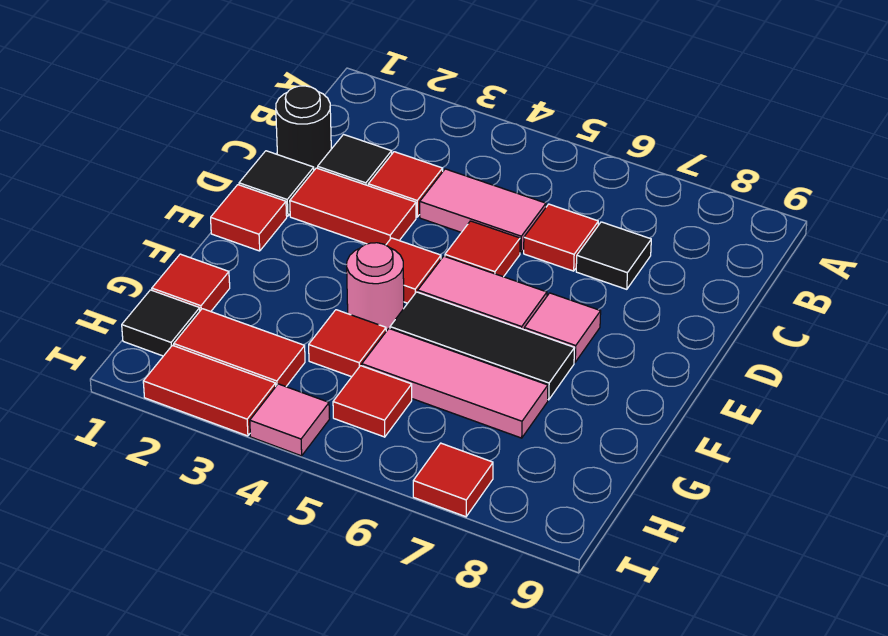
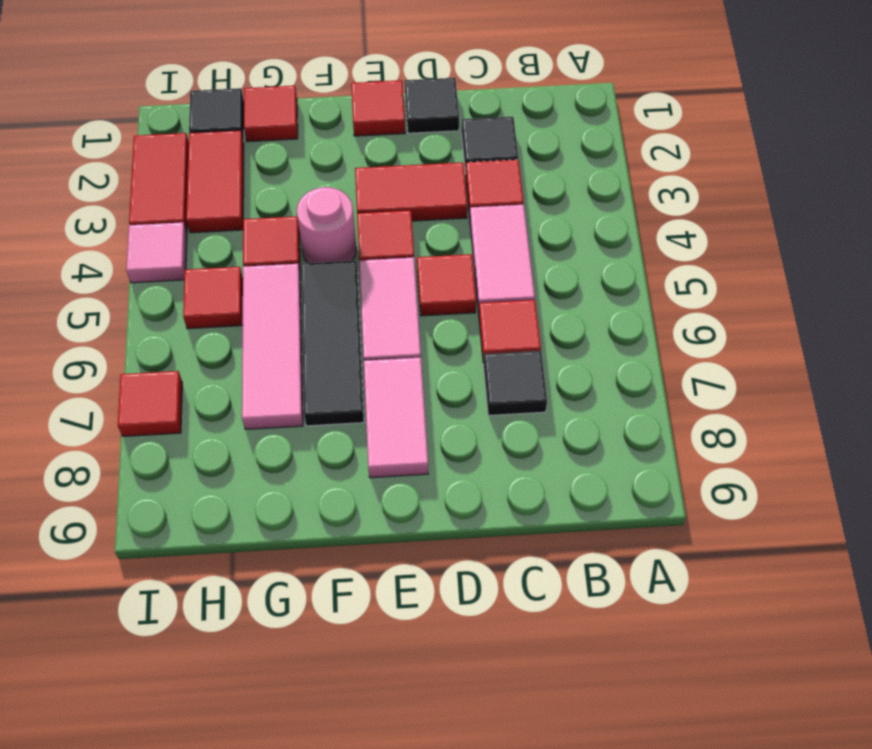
black round brick C1 level 1 -> none
red tile D2:D3 level 1 -> red tile D3:E3 level 1
pink tile E7 level 1 -> pink tile E7:E8 level 1

